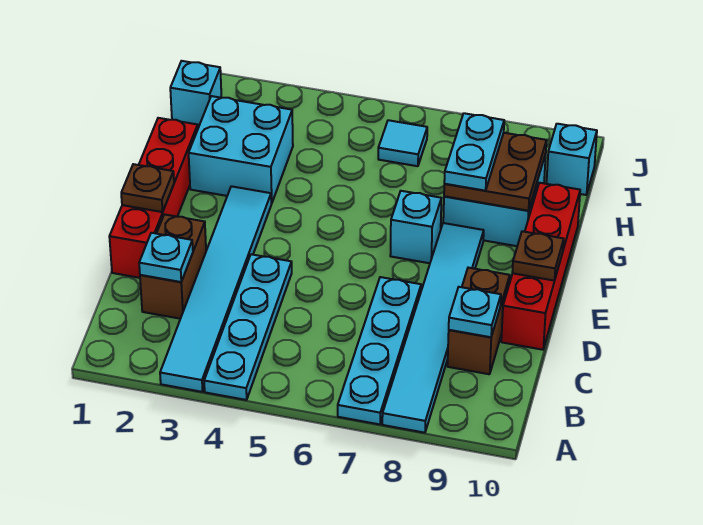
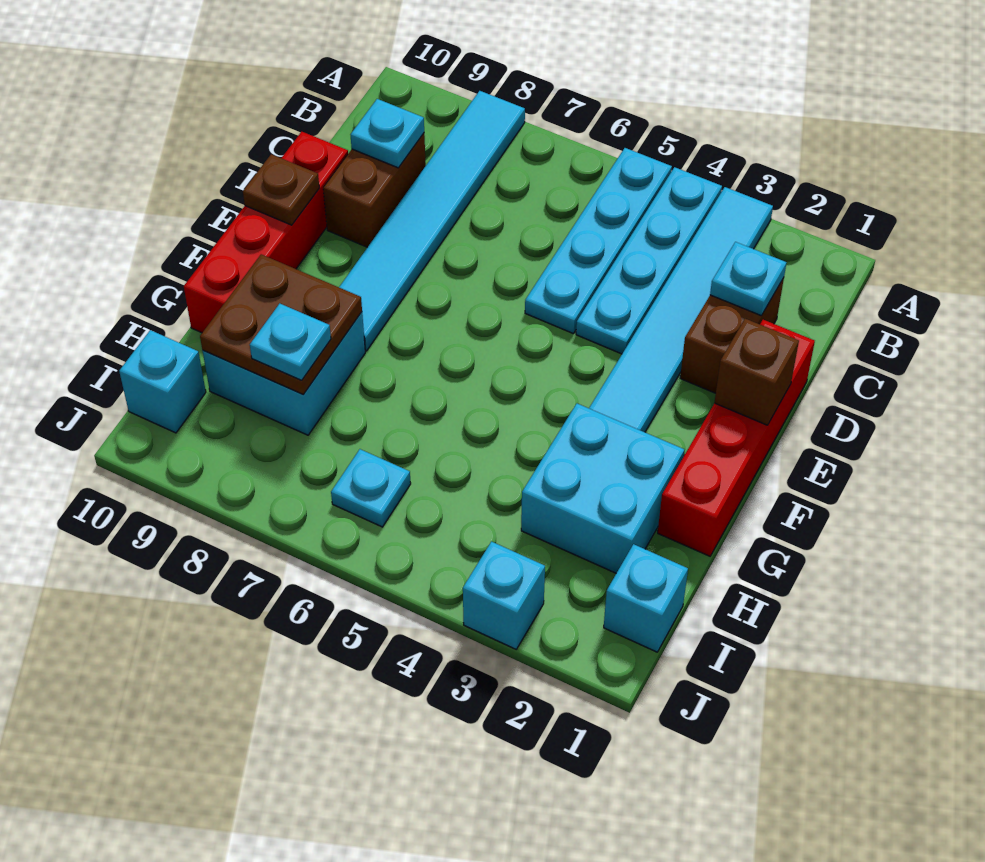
cyan plate A7:D7 level 1 -> cyan plate A5:D5 level 1
brown plate E1 level 2 -> brown brick E1 level 2
cyan brick F7 level 1 -> cyan brick J3 level 1
cyan plate G8:H8 level 3 -> cyan plate H8 level 3
cyan tile I6 level 1 -> cyan plate I6 level 1

